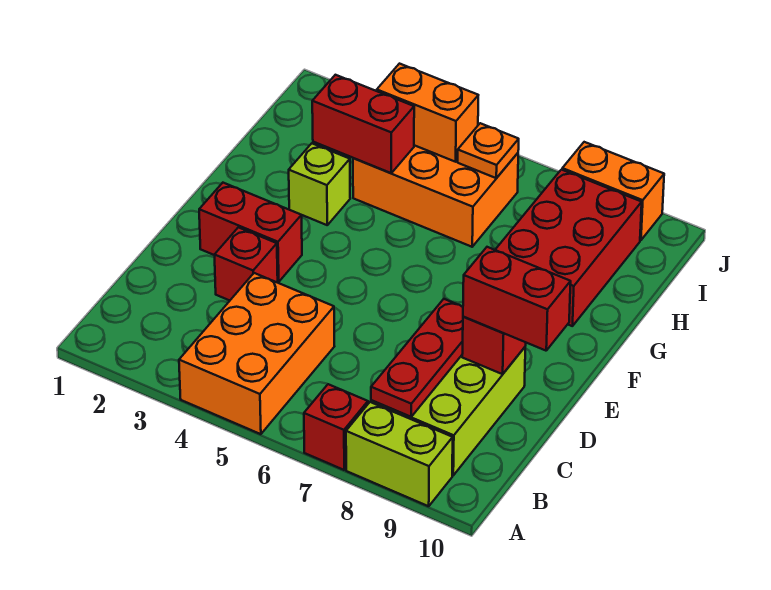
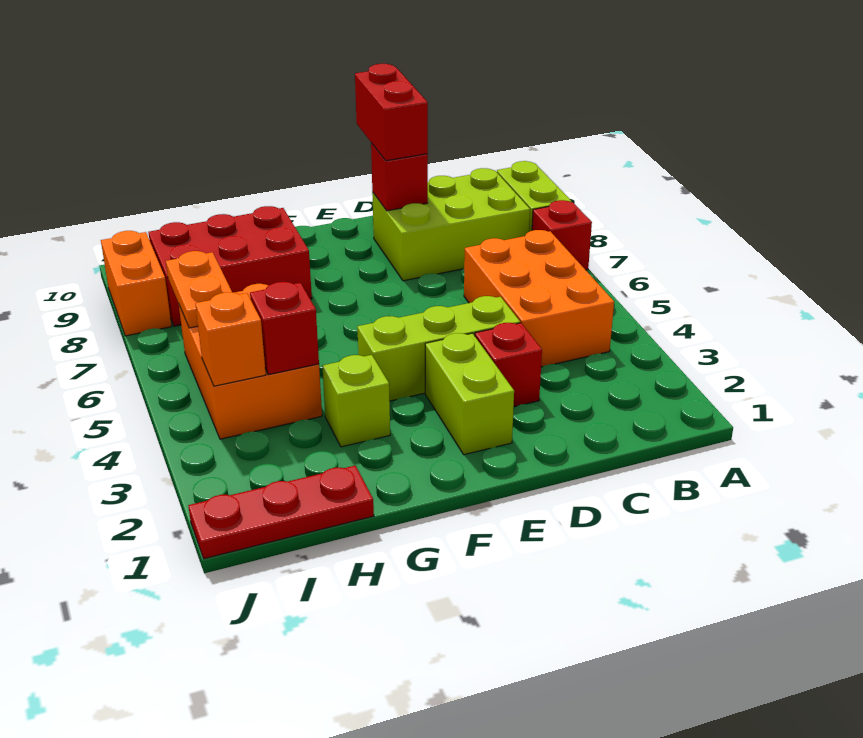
orange brick A4:C5 level 1 -> orange brick B4:C6 level 1
red plate B8:D8 level 2 -> red plate H1:J1 level 1
none -> lime brick D4:F4 level 1
red brick E2:E3 level 1 -> lime brick E2:E3 level 1
red brick H3:H4 level 2 -> red brick H4 level 2
orange brick I4:I5 level 2 -> orange brick I4 level 2
orange plate I6 level 2 -> orange plate I6:I7 level 2

